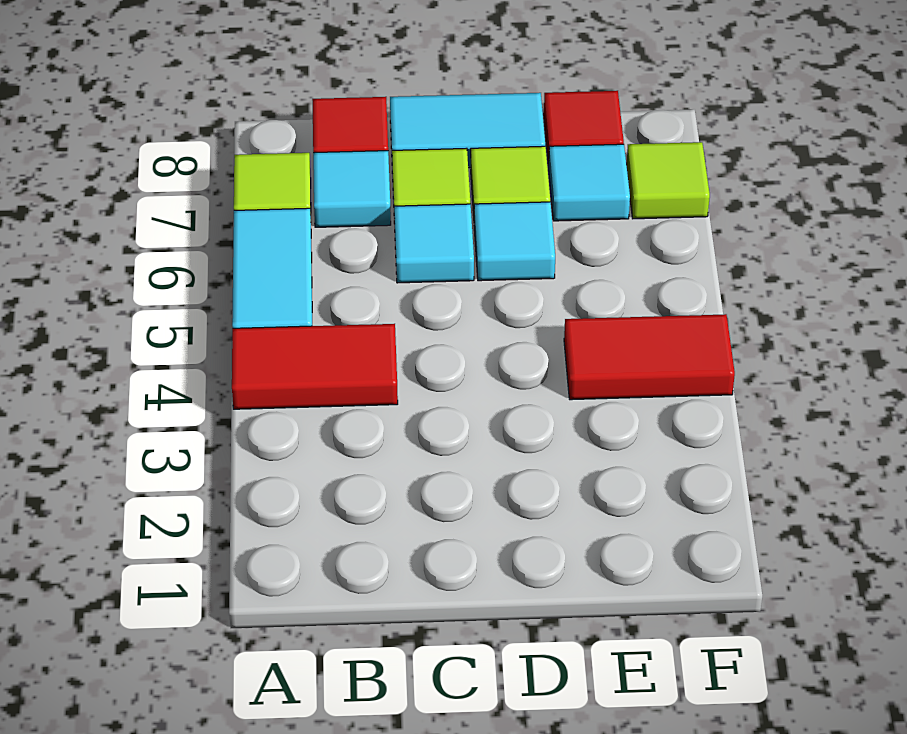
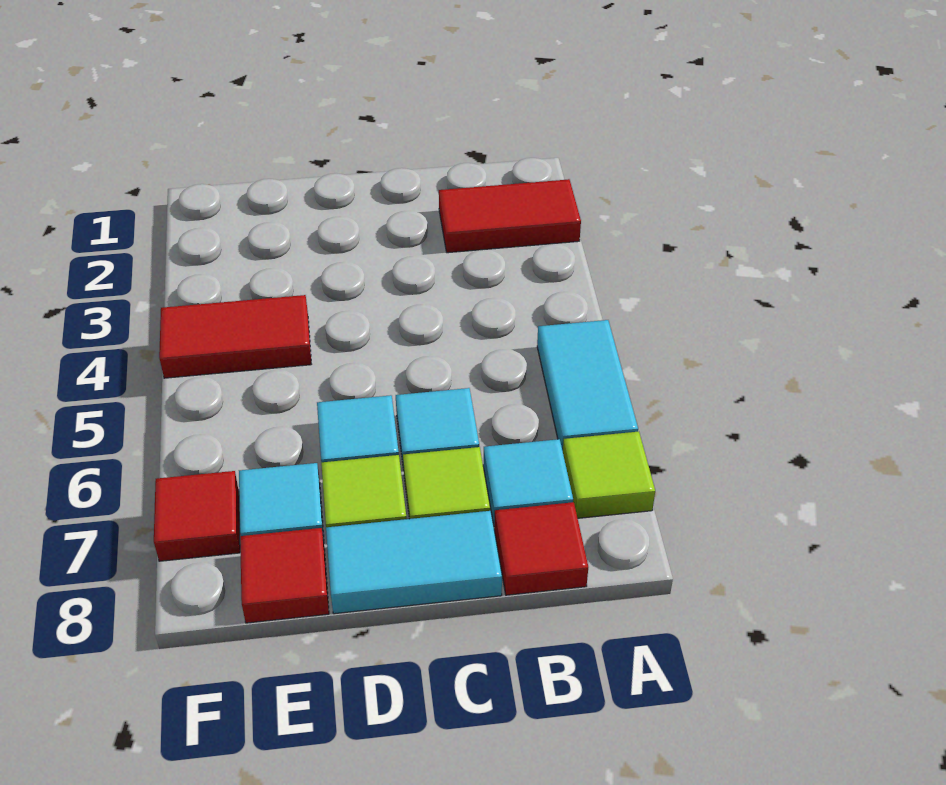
red tile A4:B4 level 1 -> red tile A2:B2 level 1
lime tile F7 level 1 -> red tile F7 level 1

